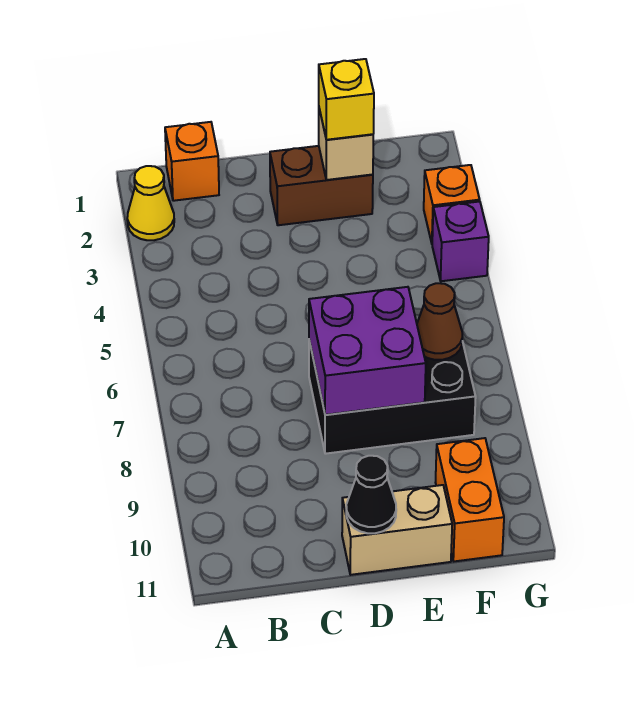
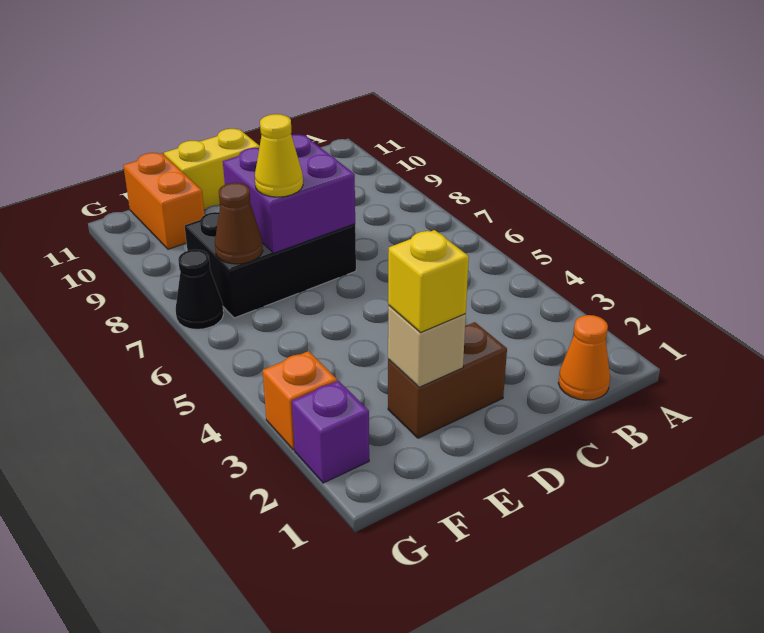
yellow cone A2 level 1 -> yellow cone E7 level 3
orange brick B1 level 1 -> orange cone B1 level 1
tan brick D11:E11 level 1 -> yellow brick D11:E11 level 1
black cone D11 level 2 -> black cone G7 level 1
purple brick G4 level 1 -> purple brick G2 level 1

